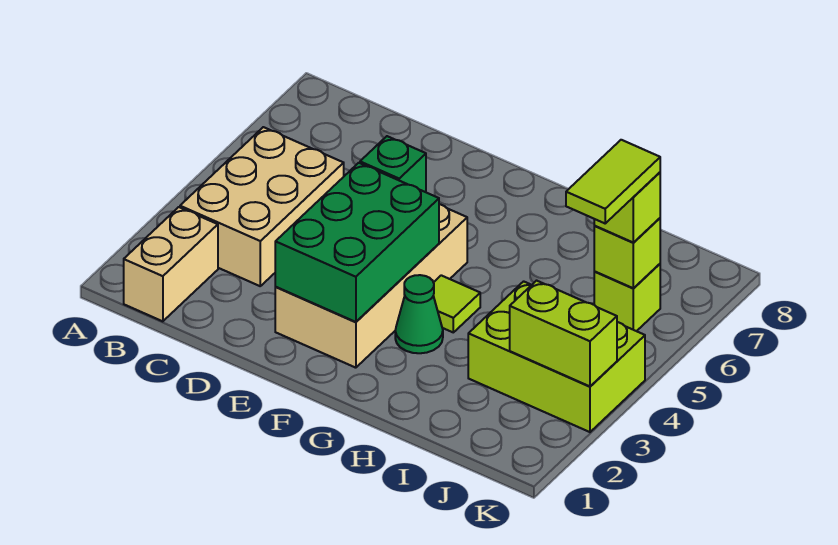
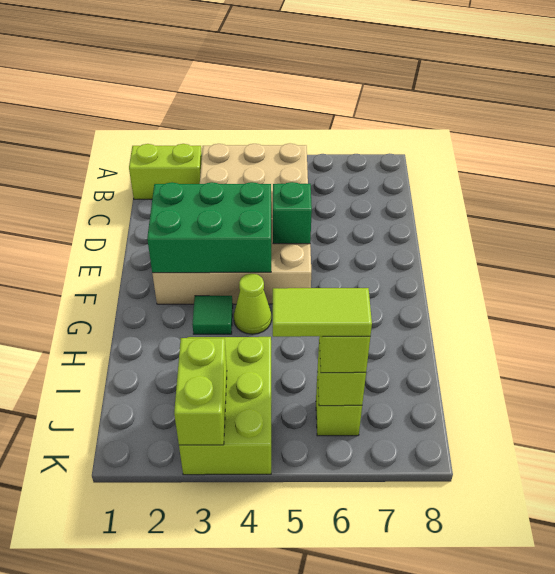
tan brick B1:B2 level 1 -> lime brick B1:B2 level 1
green cone G3 level 1 -> green tile G3 level 1
lime tile G4 level 1 -> lime cone G4 level 1

